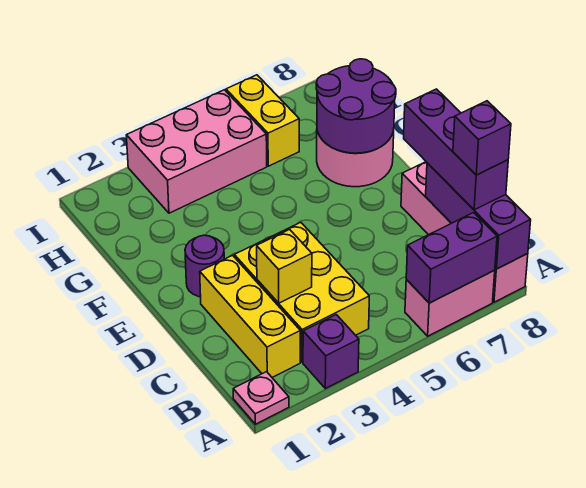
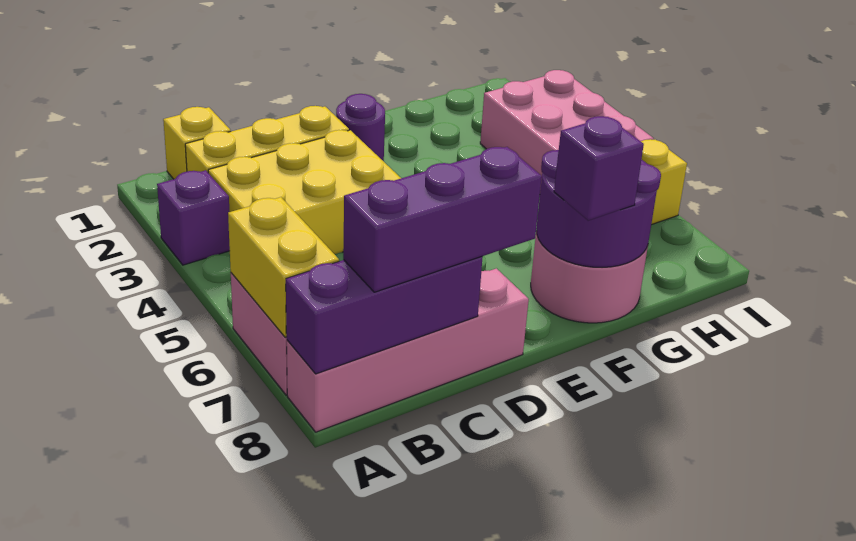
pink plate A1 level 1 -> none
purple brick A6:A7 level 2 -> yellow brick A6:A7 level 2
purple brick B8 level 4 -> purple brick F8 level 3
yellow brick C3 level 2 -> yellow brick B1 level 1

